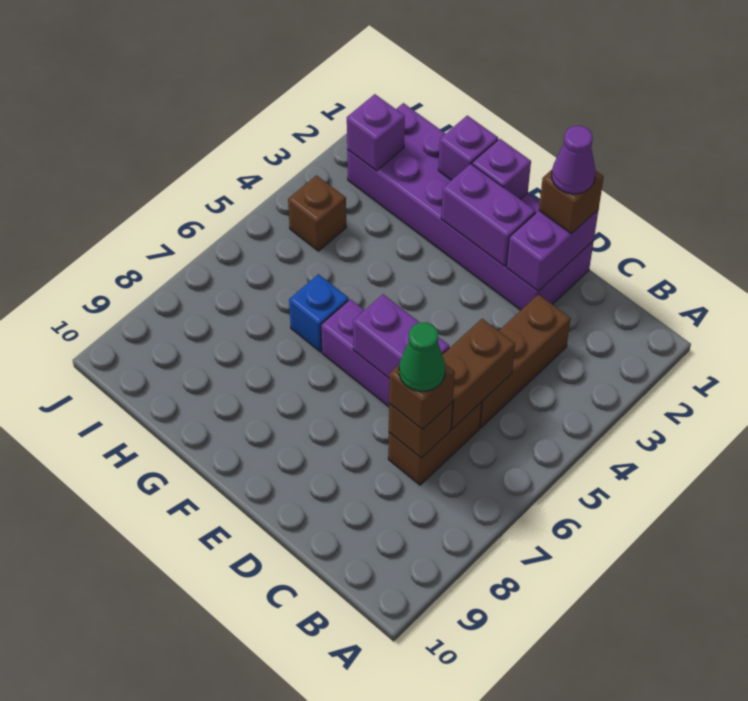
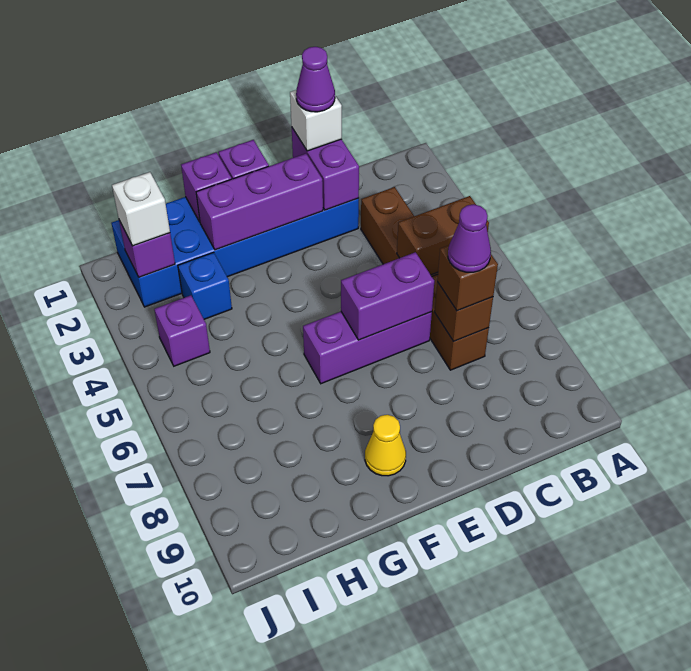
brown brick C5:C6 level 2 -> brown brick B5:C5 level 2
green cone C7 level 4 -> purple cone C7 level 4
purple brick D1:I2 level 1 -> blue brick D1:I2 level 1
brown brick D1 level 3 -> white brick D1 level 3
purple brick E2:F2 level 2 -> purple brick E2:G2 level 2
none -> yellow cone F9 level 1
blue brick G6 level 1 -> blue brick H3 level 1
none -> white brick I2 level 3
brown brick I4 level 1 -> purple brick I4 level 1

